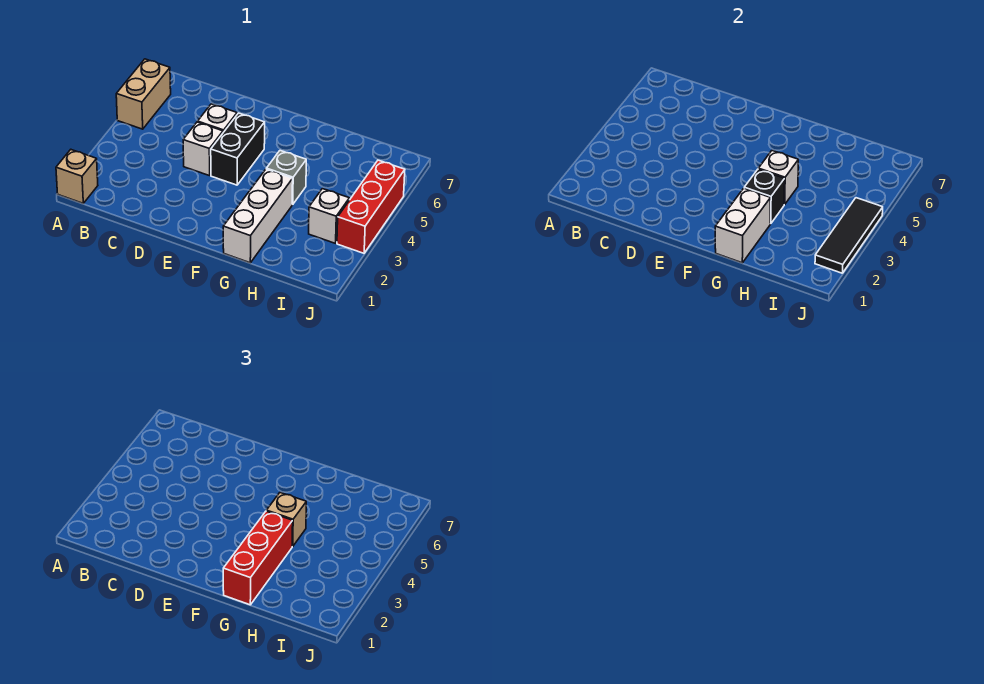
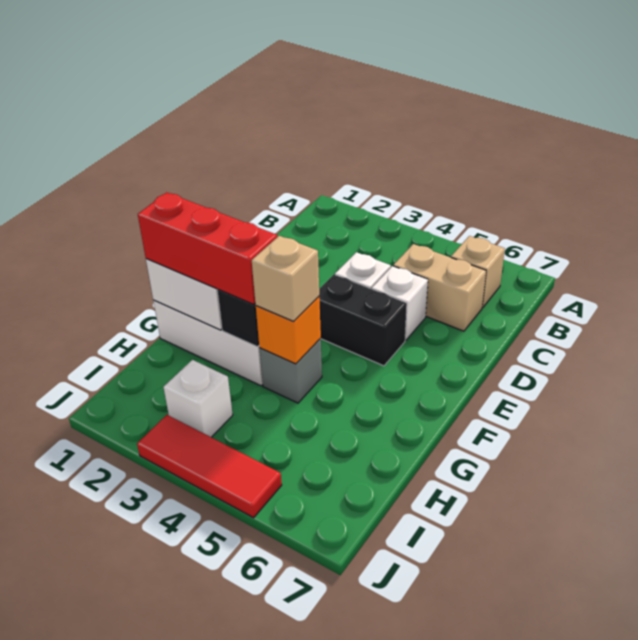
tan brick A1 level 1 -> tan brick B6 level 1
tan brick A5:A6 level 1 -> tan brick C5:C6 level 1
white brick G4 level 2 -> orange brick G4 level 2
black tile J2:J4 level 2 -> none
red brick J3:J5 level 1 -> red tile J3:J5 level 1

